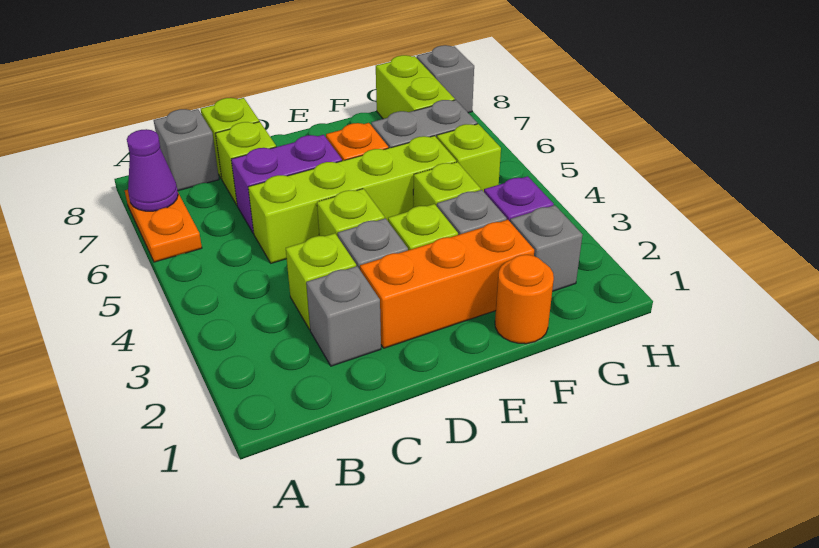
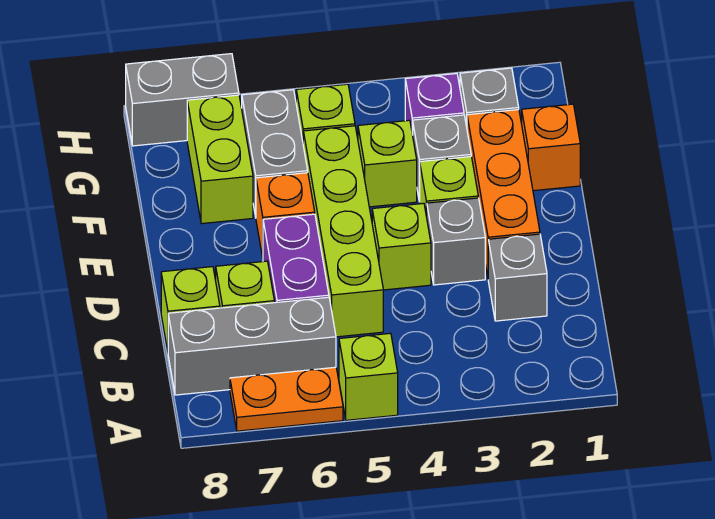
purple cone A7 level 2 -> none
grey brick B8 level 1 -> grey brick B6:B8 level 1
lime brick C3 level 1 -> lime brick A5 level 1
orange round brick F1 level 1 -> orange brick F1 level 1
lime brick G7:G8 level 1 -> lime brick F7:G7 level 1
grey brick H8 level 1 -> grey brick H7:H8 level 1

